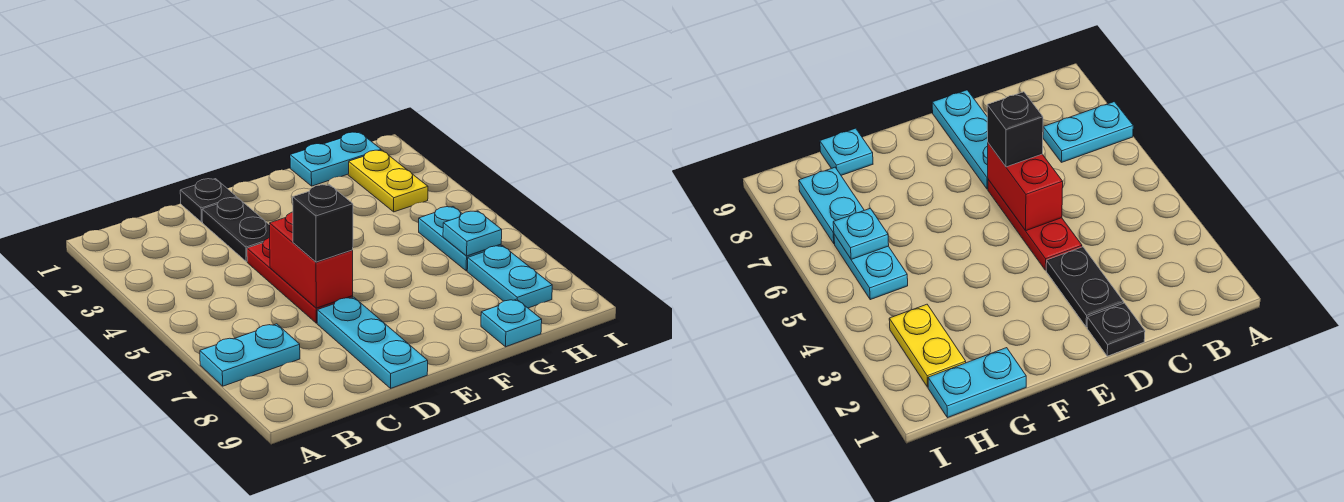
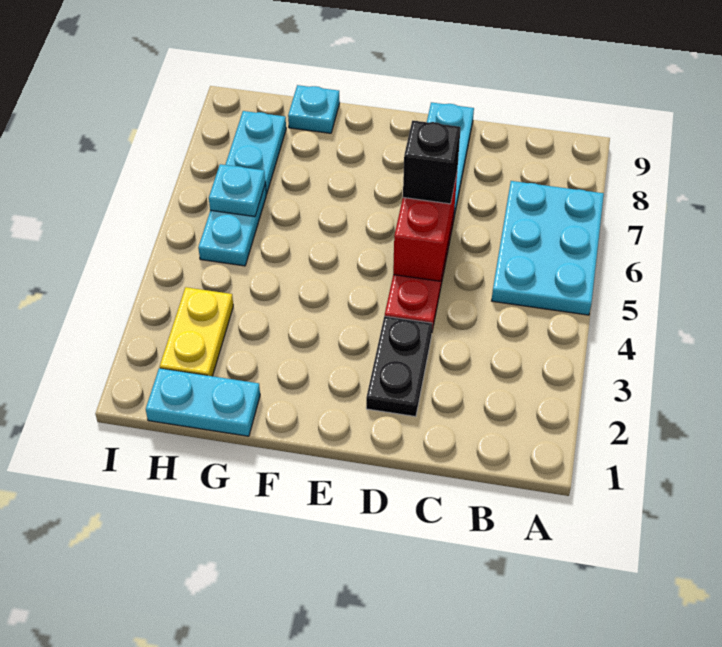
cyan plate A7:B7 level 1 -> cyan plate A5:B7 level 1
black plate D1 level 1 -> none

